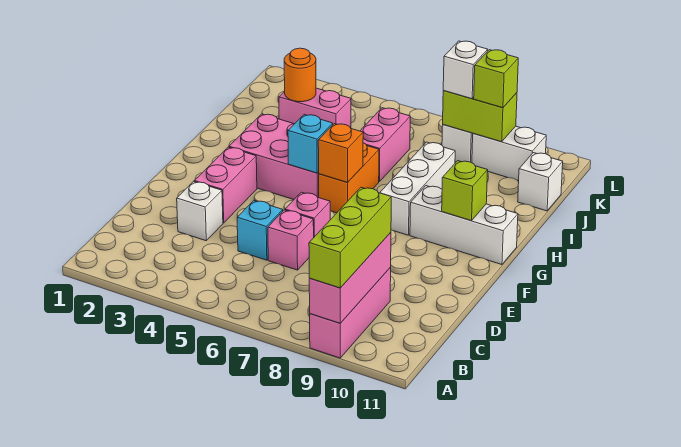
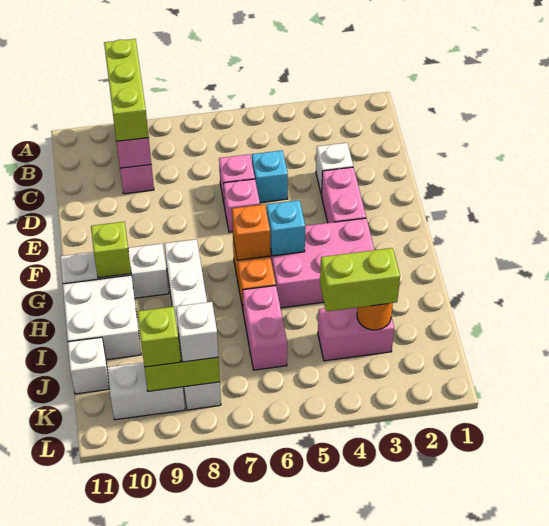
none -> white brick H10:I11 level 1
none -> lime brick J3:J4 level 3

